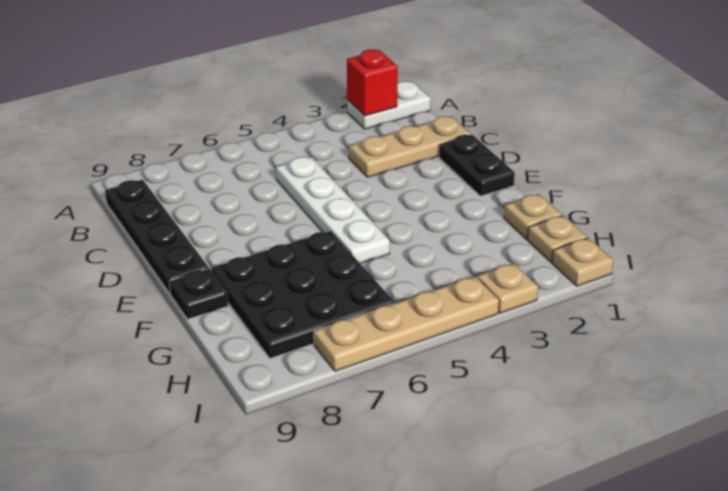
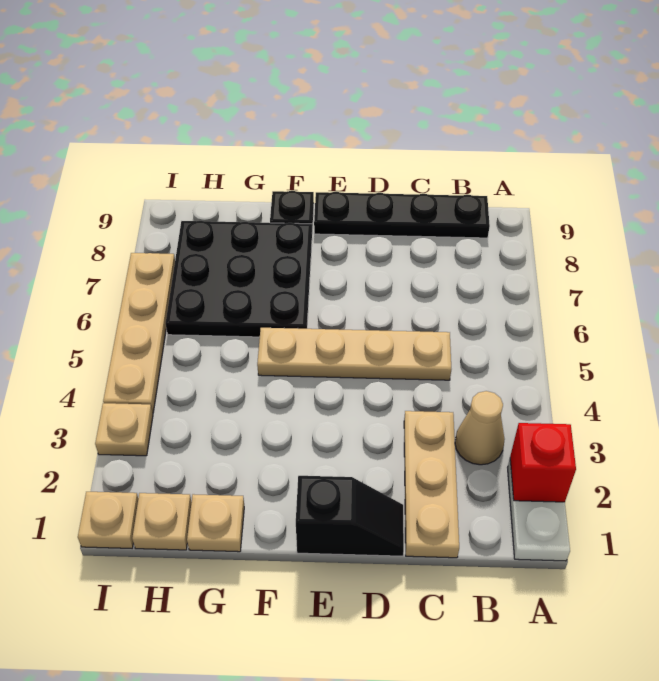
none -> tan cone B3 level 1
white plate C5:F5 level 1 -> tan plate C5:F5 level 1
black plate D1:E1 level 1 -> black slope D1:E1 level 1 top E

